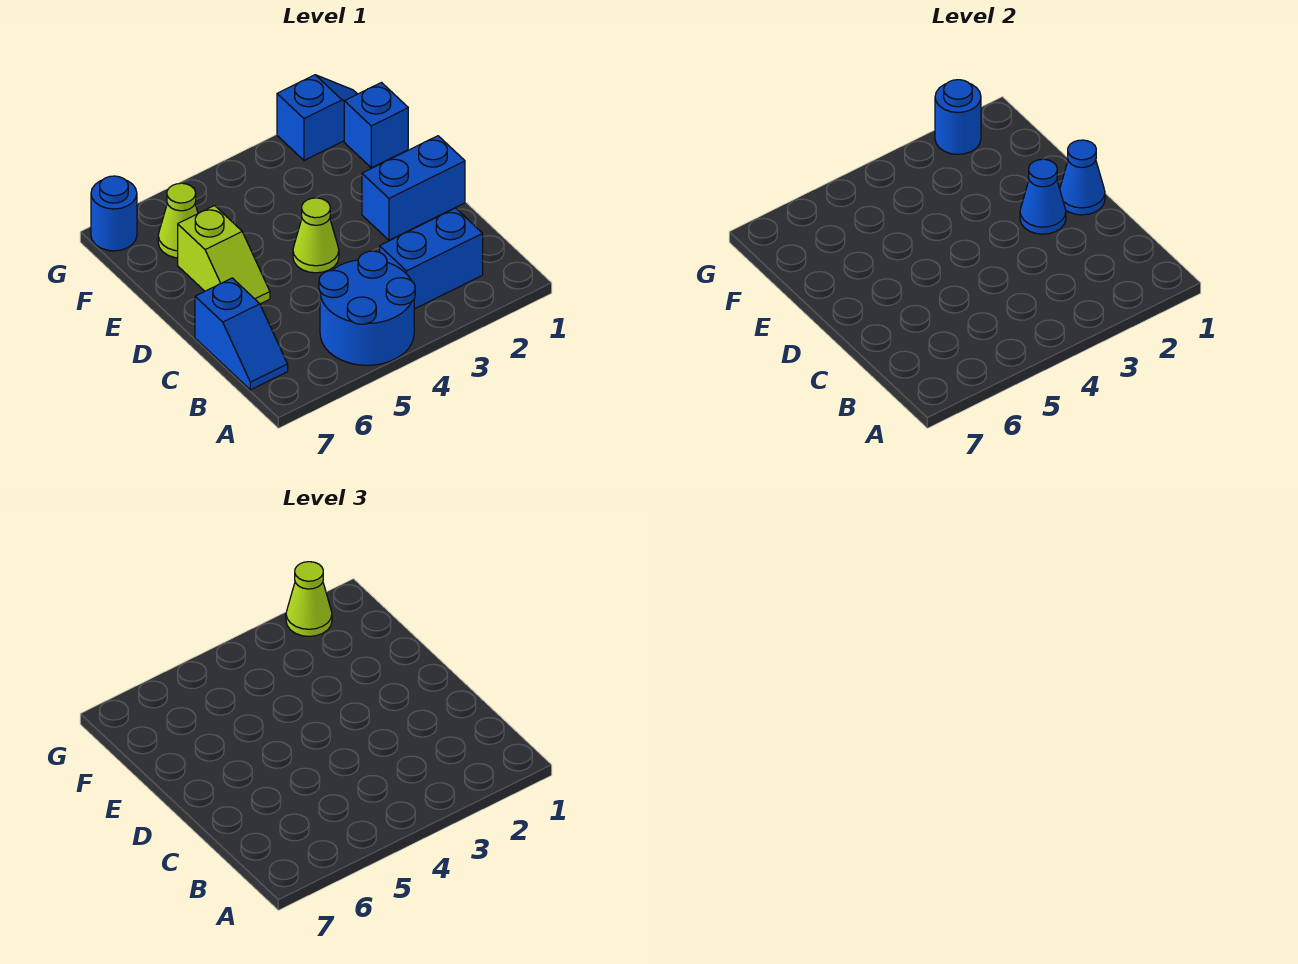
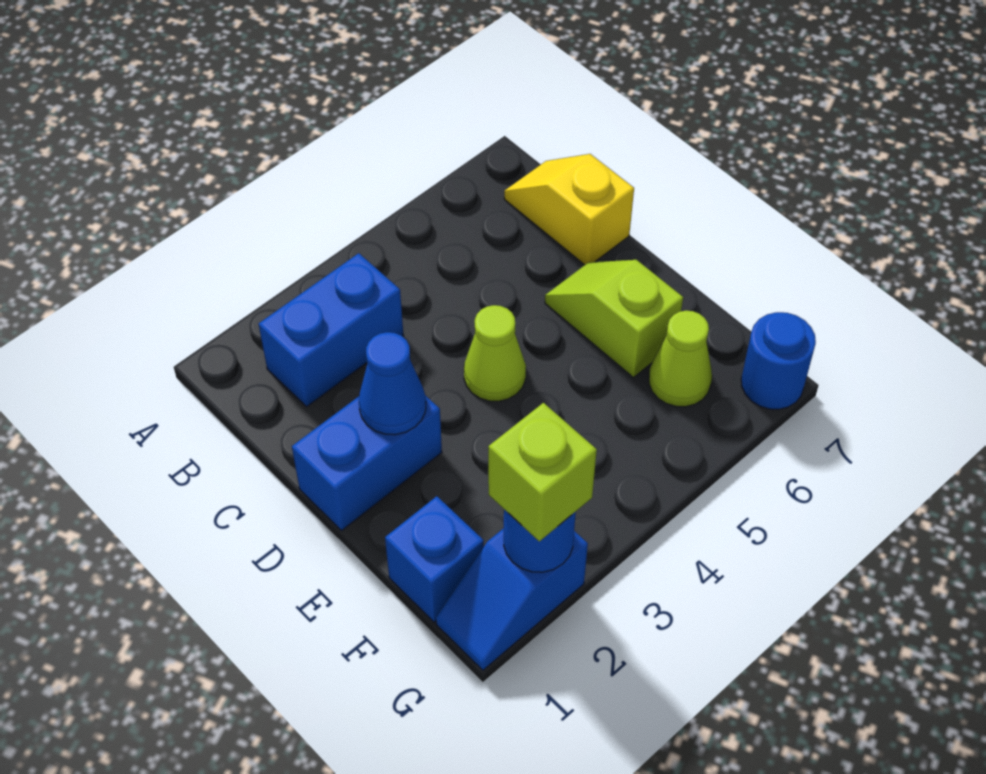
blue round brick A4:B5 level 1 -> none
blue slope B7:C7 level 1 top C -> yellow slope B7:C7 level 1 top C
blue cone D1 level 2 -> none
lime cone G2 level 3 -> lime brick G2 level 3

